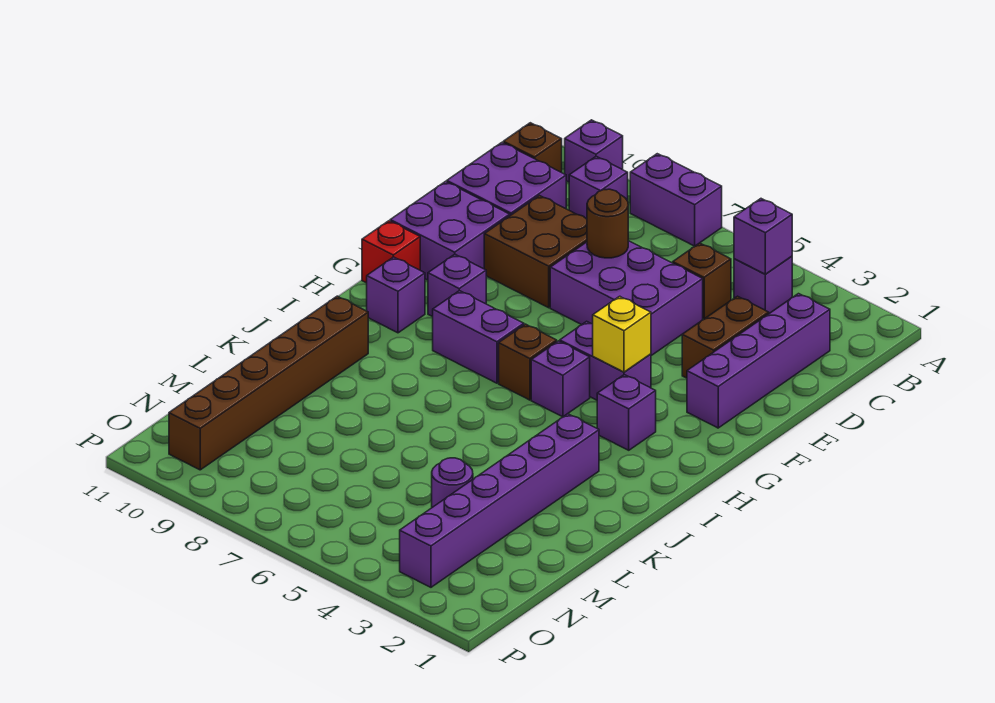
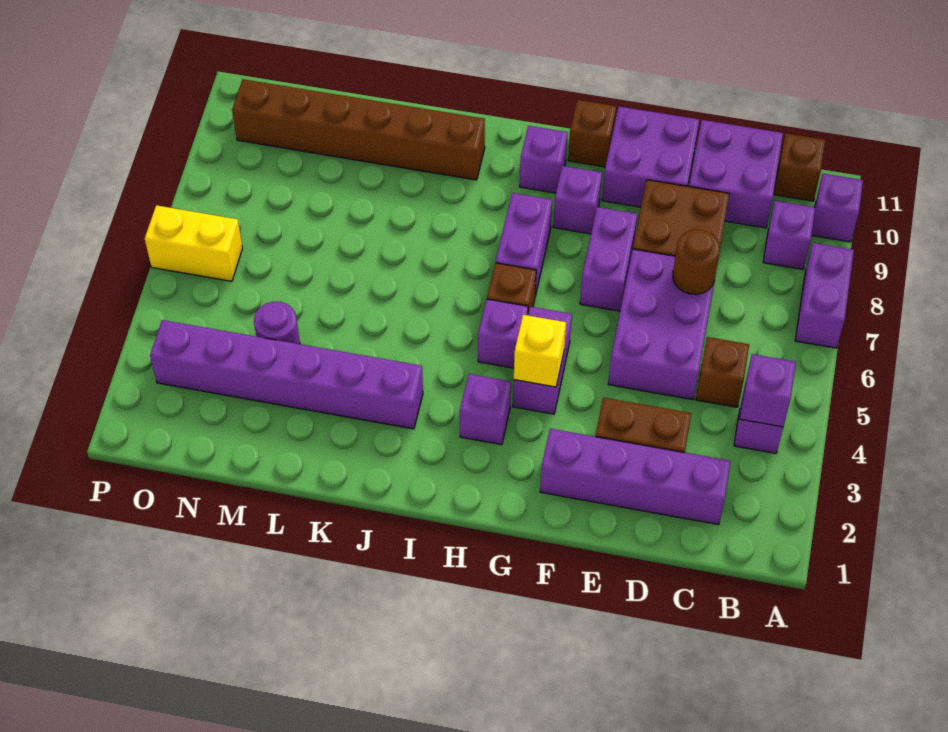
none -> purple brick F7:F8 level 1
red brick G11 level 1 -> brown brick G11 level 1
none -> yellow brick O6:P6 level 1

